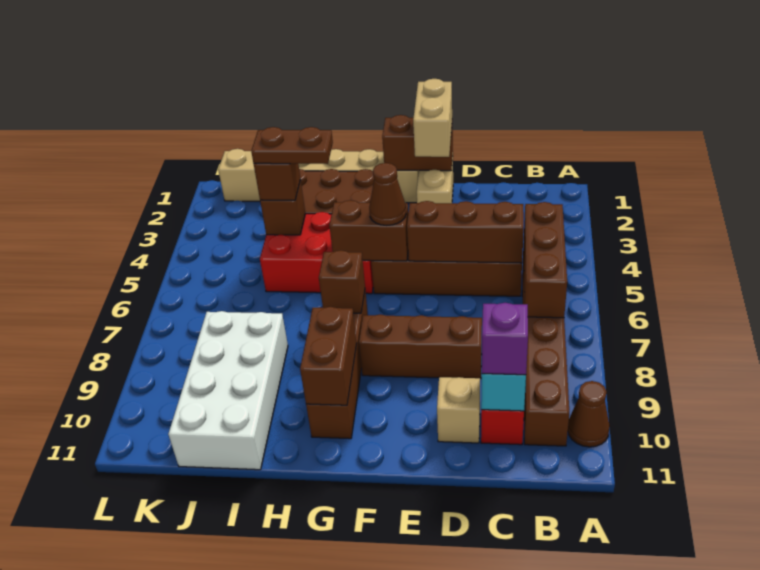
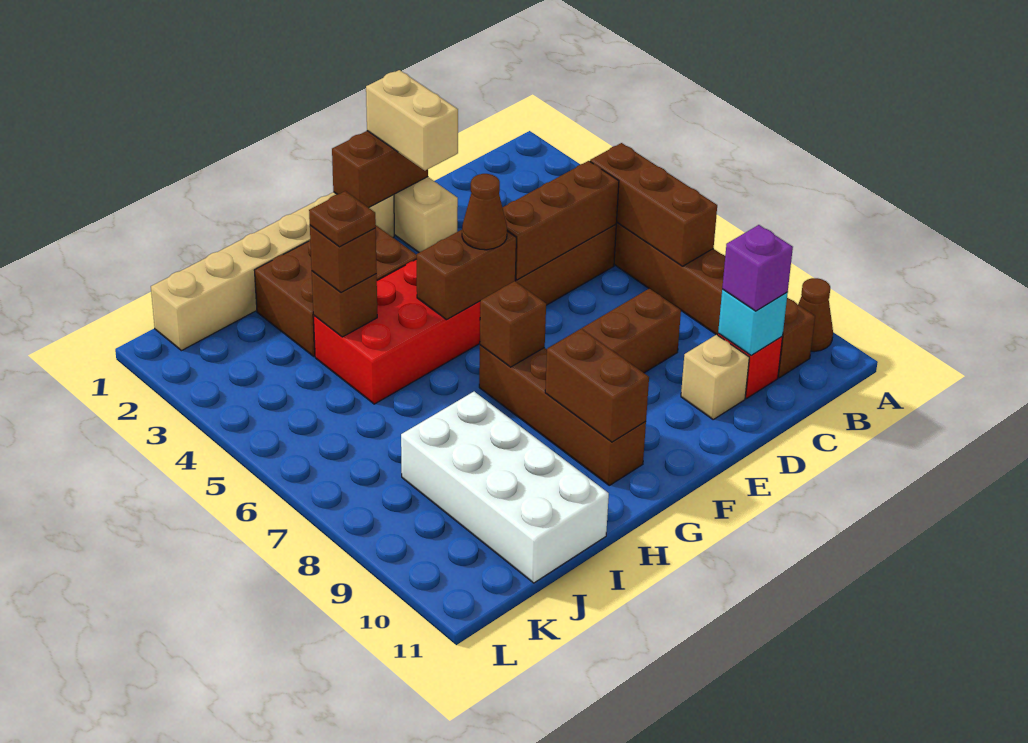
brown plate H4:I4 level 4 -> brown plate I4 level 4

